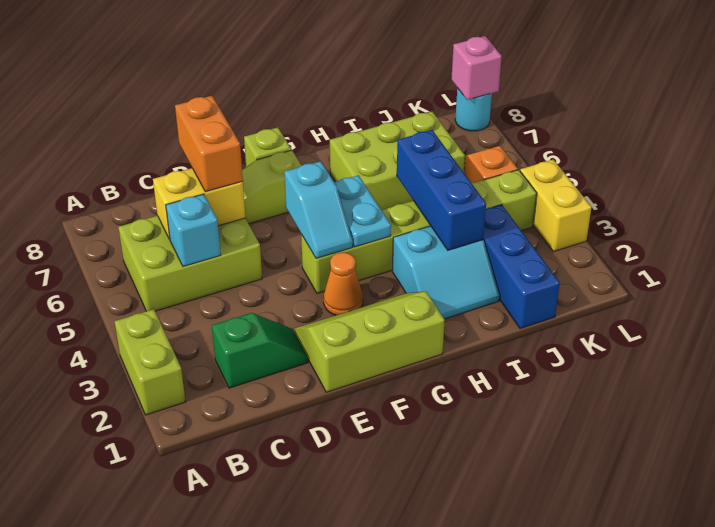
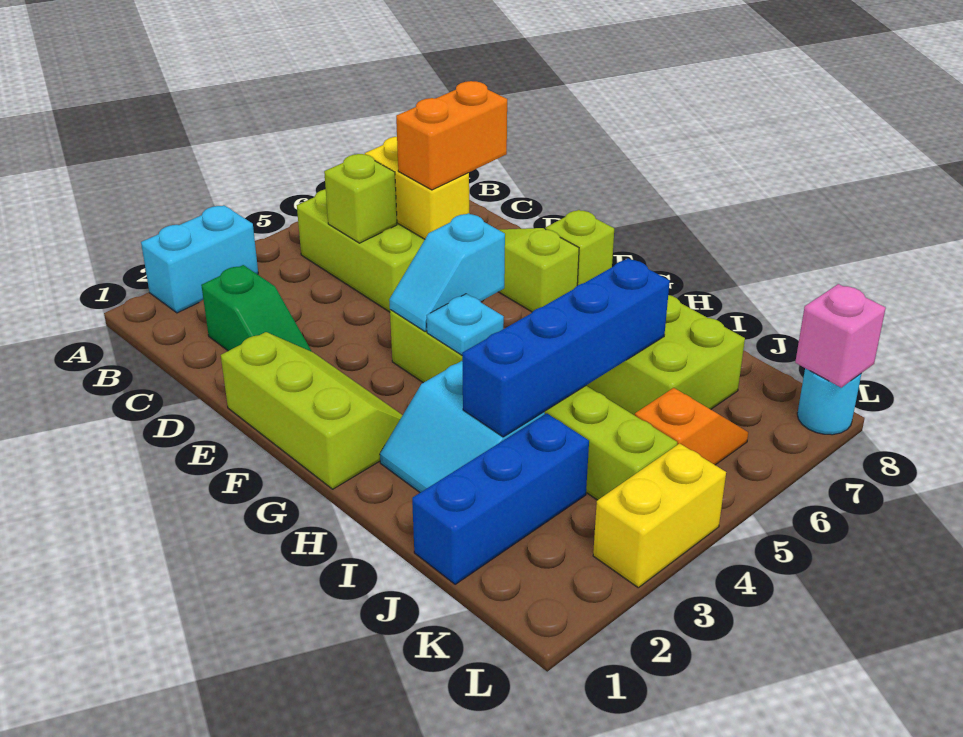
lime brick A2:A3 level 1 -> cyan brick A2:A3 level 1
cyan brick C5 level 2 -> lime brick C5 level 2
orange cone F3 level 1 -> none
cyan plate G4:G5 level 2 -> cyan plate G4 level 2
blue brick I3:I5 level 2 -> blue brick I3:I6 level 2

